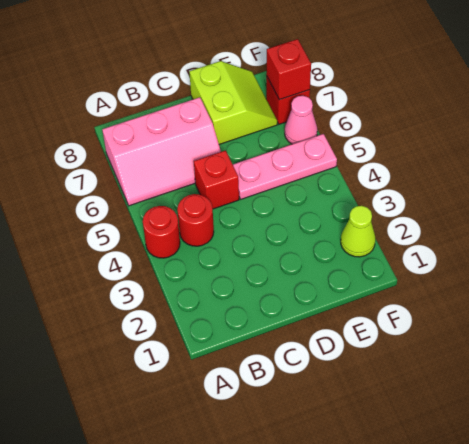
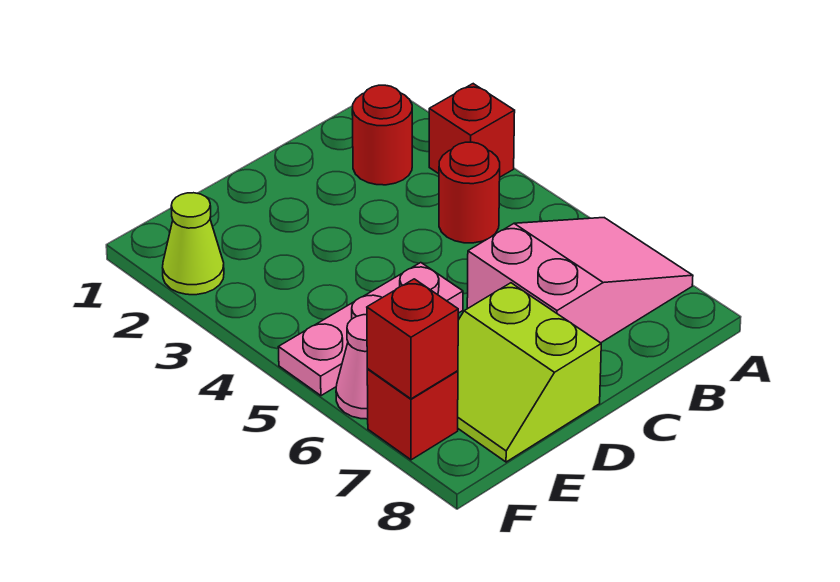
red round brick A4 level 1 -> red round brick B2 level 1
pink slope A6:C7 level 1 top 7 -> pink slope A6:C7 level 1 top C
red brick C5 level 1 -> red brick A3 level 1

